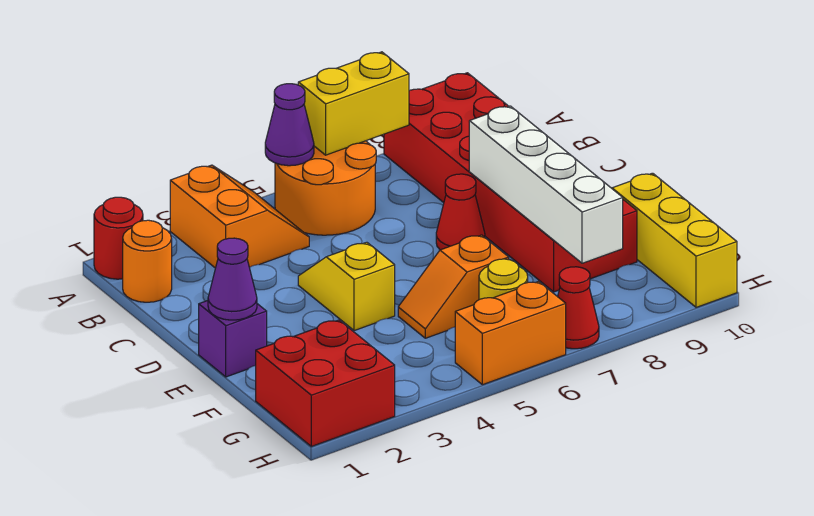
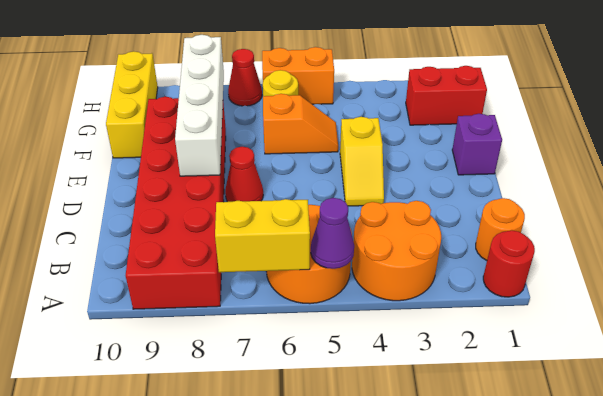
orange slope A3:B4 level 1 top 3 -> orange round brick A3:B4 level 1
purple cone E1 level 2 -> none
red brick G1:H2 level 1 -> red brick G1:G2 level 1

